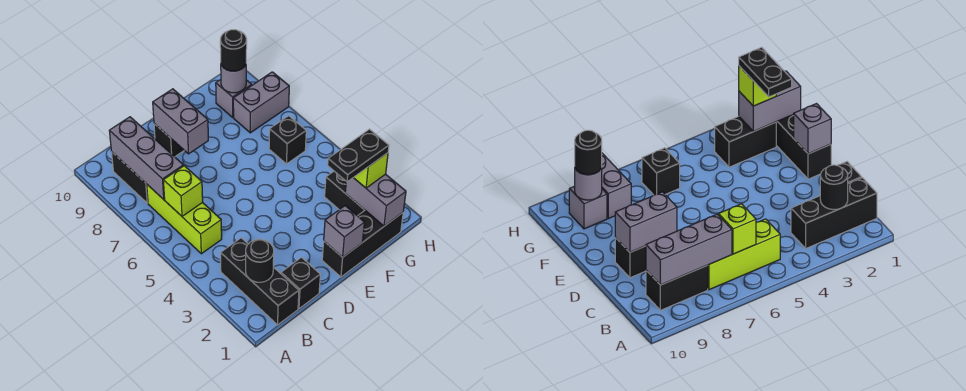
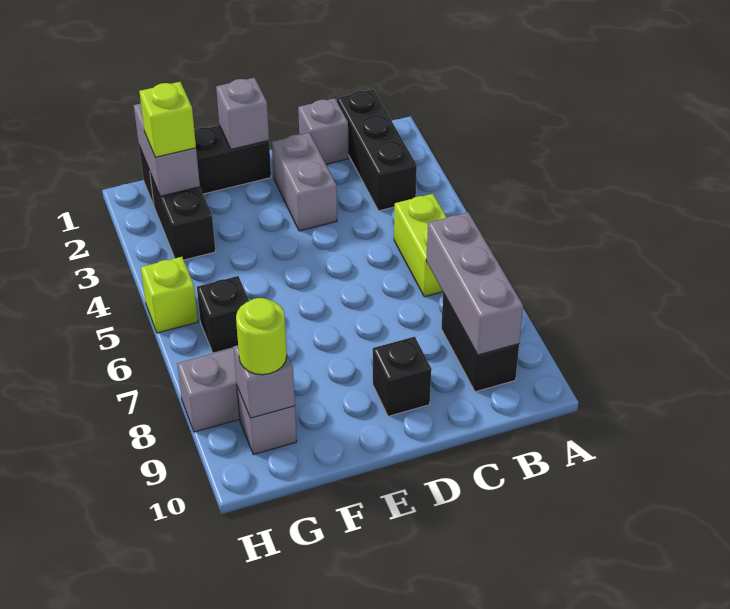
black round brick B2 level 2 -> none
lime brick B5:B7 level 1 -> lime brick B5:B6 level 1
lime brick B6 level 2 -> lime brick H5 level 1
black brick C1 level 1 -> grey brick C1 level 1
grey brick D8:D9 level 2 -> grey brick D2:D3 level 1
black plate F2:G2 level 4 -> none
grey round brick G9 level 2 -> grey brick G9 level 2
black round brick G9 level 3 -> lime round brick G9 level 3

